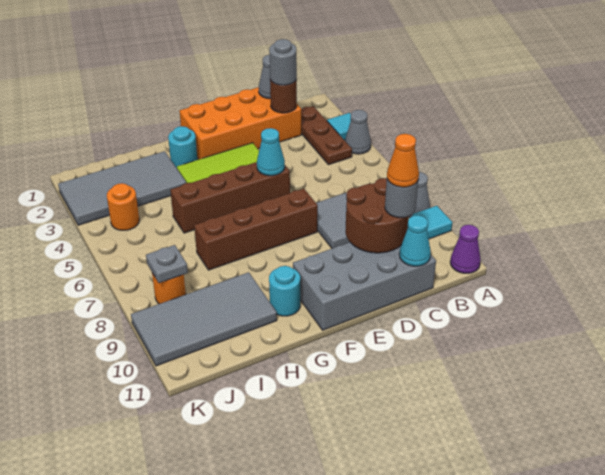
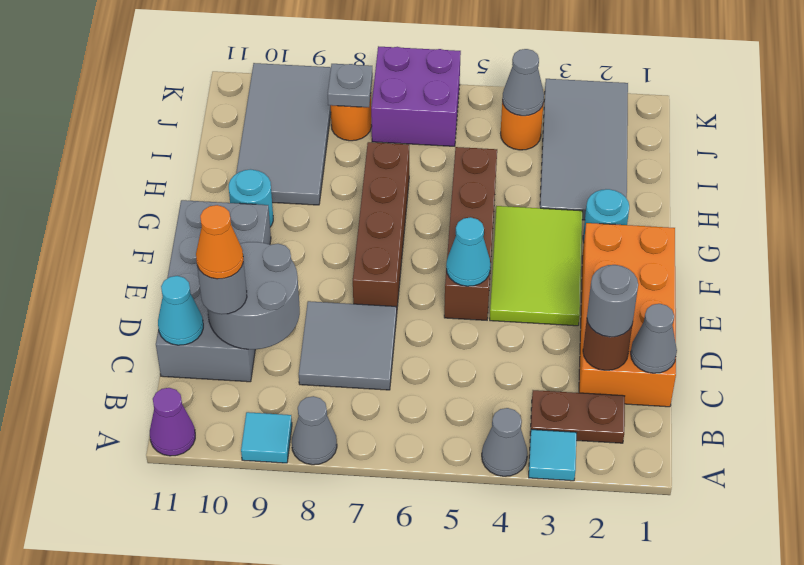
brown plate B2:B4 level 1 -> brown plate B2:B3 level 1
brown round brick C9:D10 level 2 -> grey round brick C9:D10 level 2
none -> grey cone J4 level 2
none -> purple brick J6:K7 level 1

